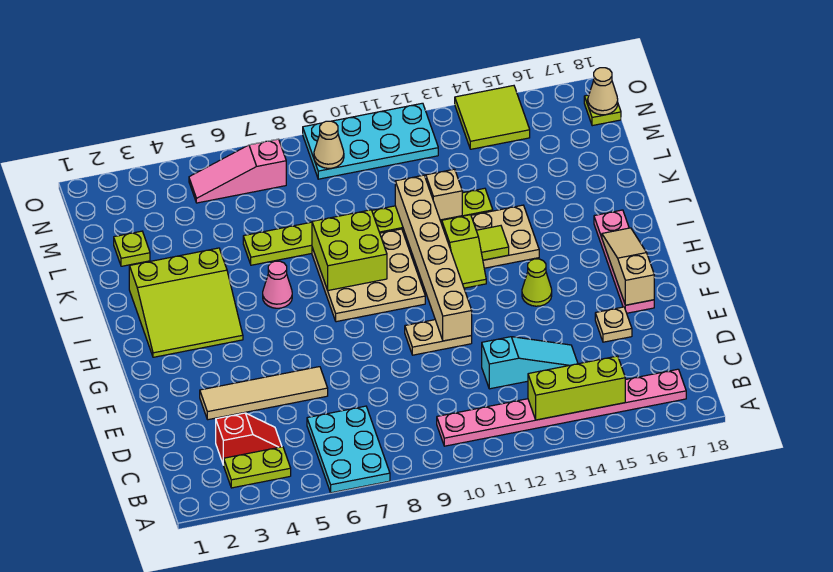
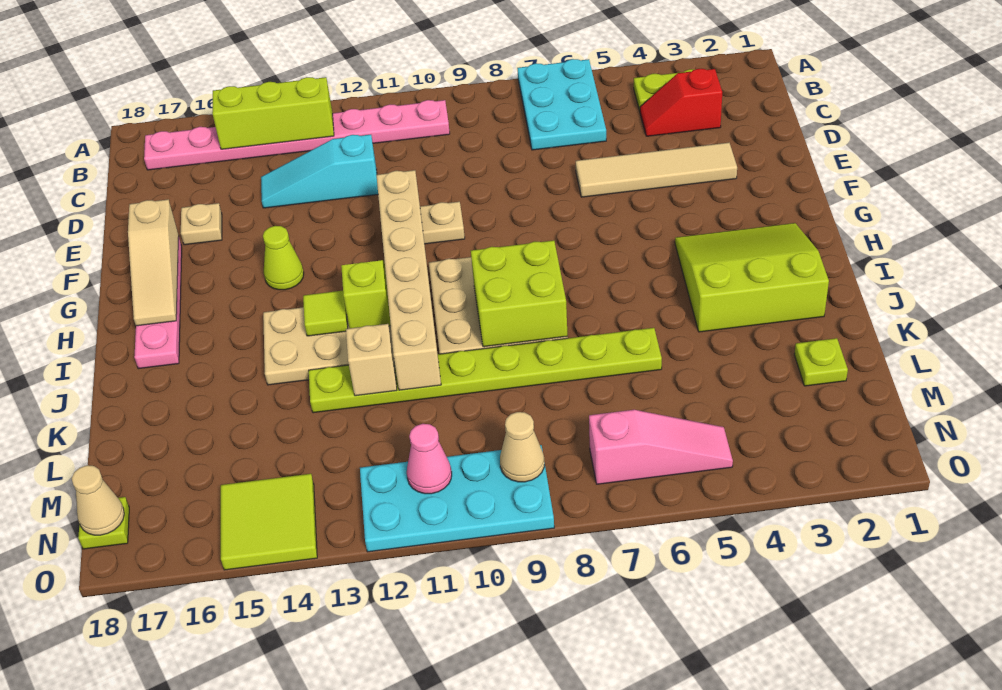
pink cone I6 level 1 -> pink cone N11 level 2

